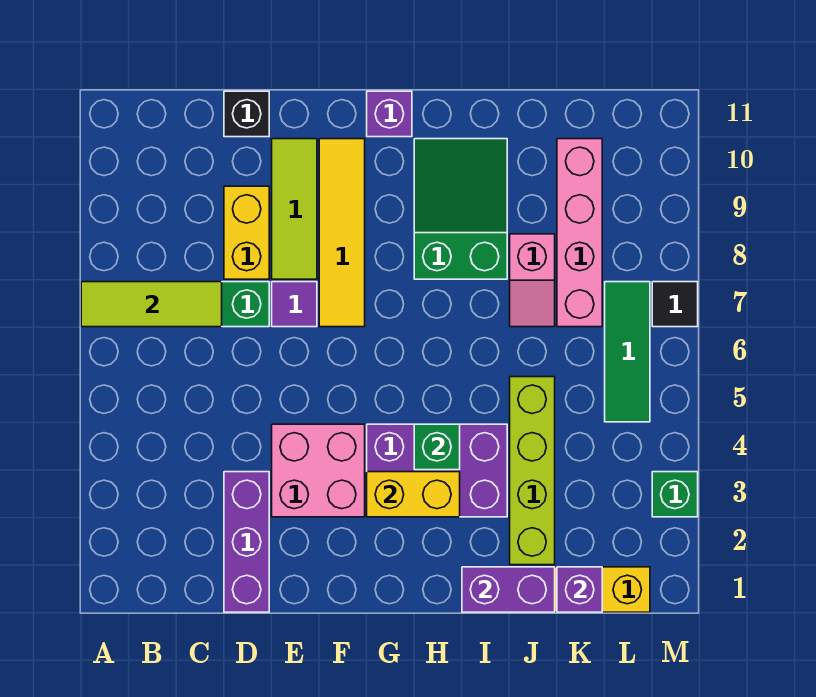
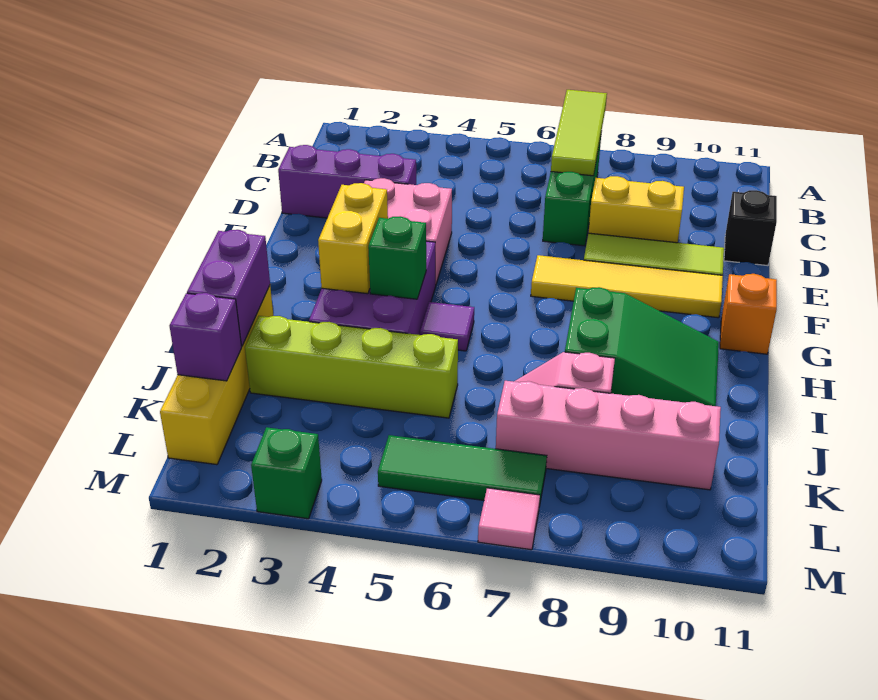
purple tile E7 level 1 -> purple tile H5 level 1
purple brick G11 level 1 -> orange brick G11 level 1
black tile M7 level 1 -> pink tile M7 level 1

